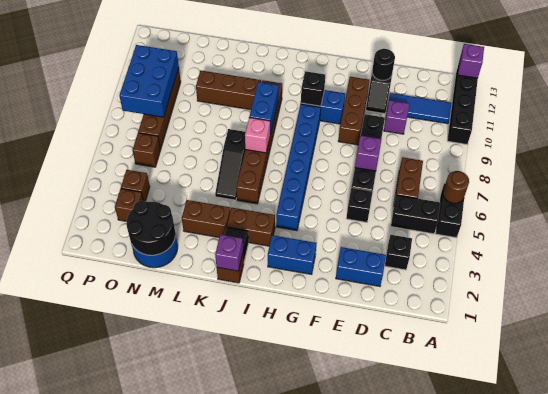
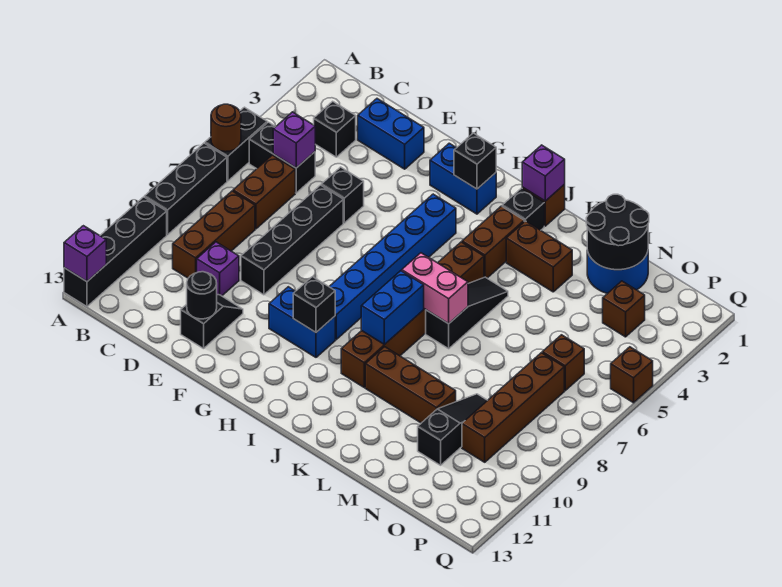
none -> black brick A7:A9 level 1
blue tile B11:D11 level 1 -> none
purple brick E7 level 2 -> purple brick C5 level 2
brown brick F9:F11 level 1 -> brown brick C8:C10 level 1
none -> black brick H2 level 2
brown brick I3:J3 level 1 -> brown brick J3:J4 level 1
pink brick J7 level 2 -> pink brick J7:K7 level 2
none -> black slope N9:N11 level 1 top 11
brown brick O4 level 1 -> brown brick Q5 level 1
blue brick O8:P10 level 2 -> none

